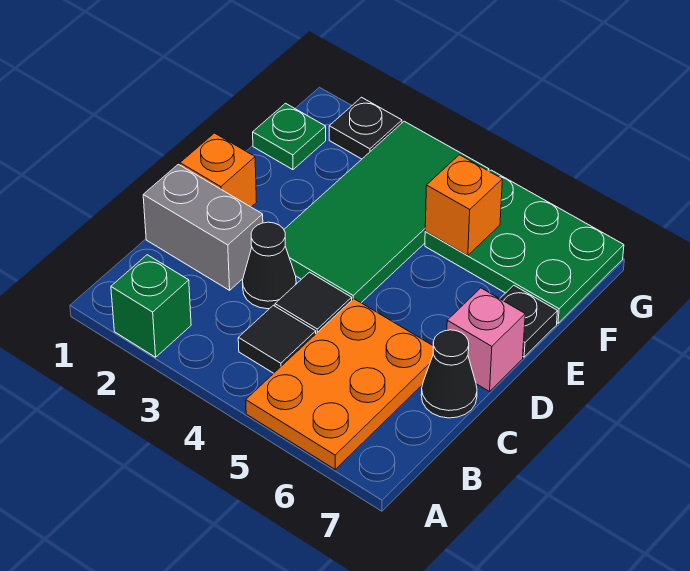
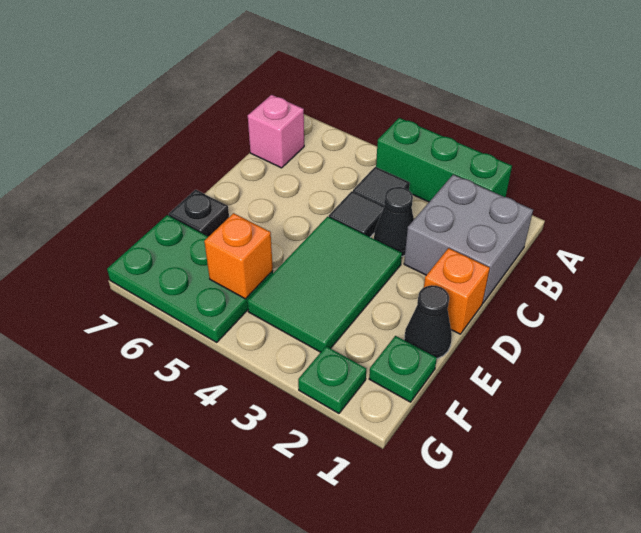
green brick A2 level 1 -> green brick A2:A4 level 1
orange plate A5:C6 level 1 -> none
grey brick C1:C2 level 1 -> grey brick B1:C2 level 1
black cone C7 level 1 -> black cone E1 level 1
green tile D3:G4 level 1 -> green tile D3:F4 level 1
pink brick D7 level 1 -> pink brick B7 level 1
black plate G2 level 1 -> green plate G2 level 1

